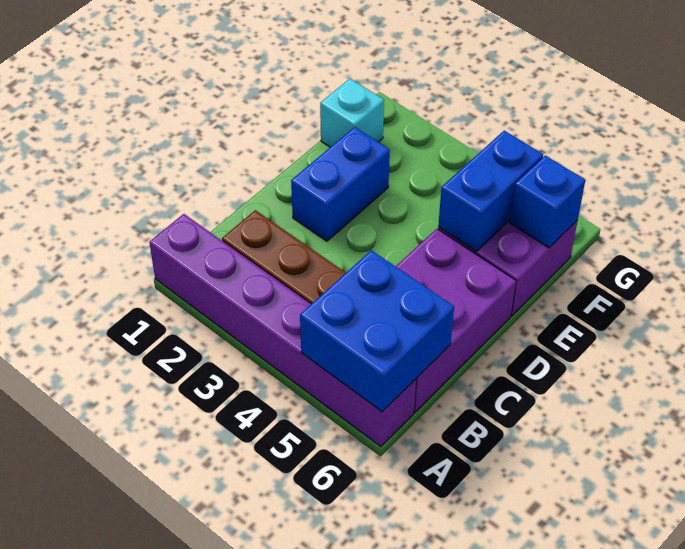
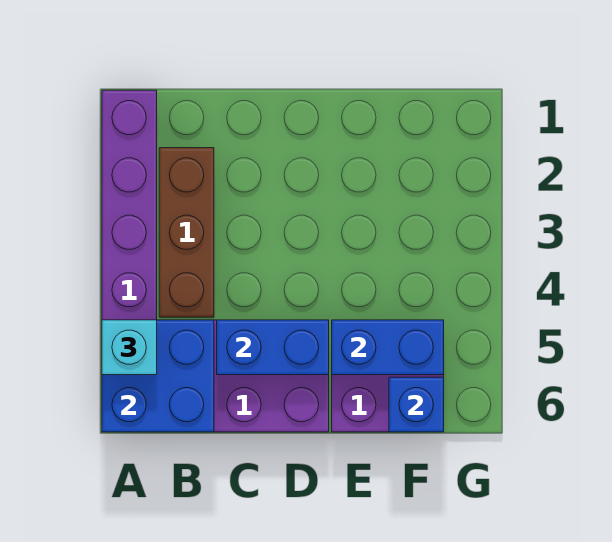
blue brick D2:E2 level 1 -> blue brick C5:D5 level 2
cyan brick F1 level 1 -> cyan brick A5 level 3

